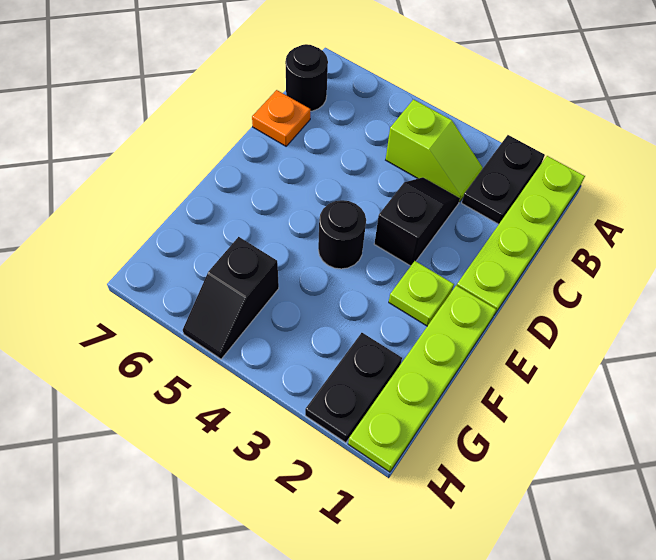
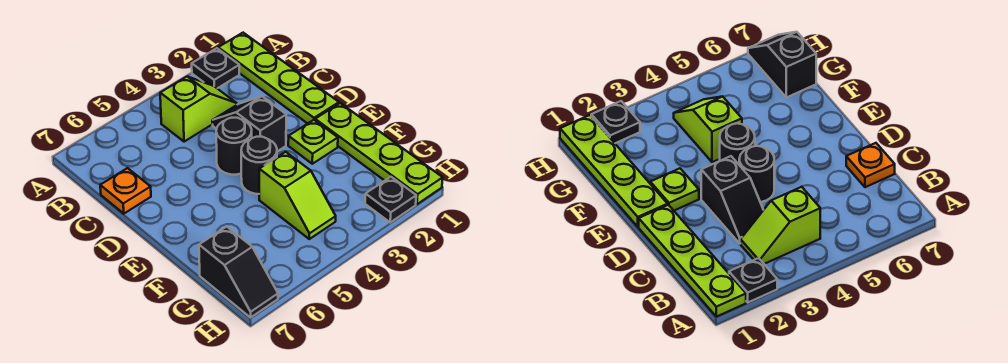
black plate A2:B2 level 1 -> black plate A2 level 1
black round brick B7 level 1 -> black round brick D4 level 1
none -> lime slope F4:G4 level 1 top F
black plate G2:H2 level 1 -> black plate H2 level 1
black slope G5:H5 level 1 top G -> black slope G7:H7 level 1 top G

